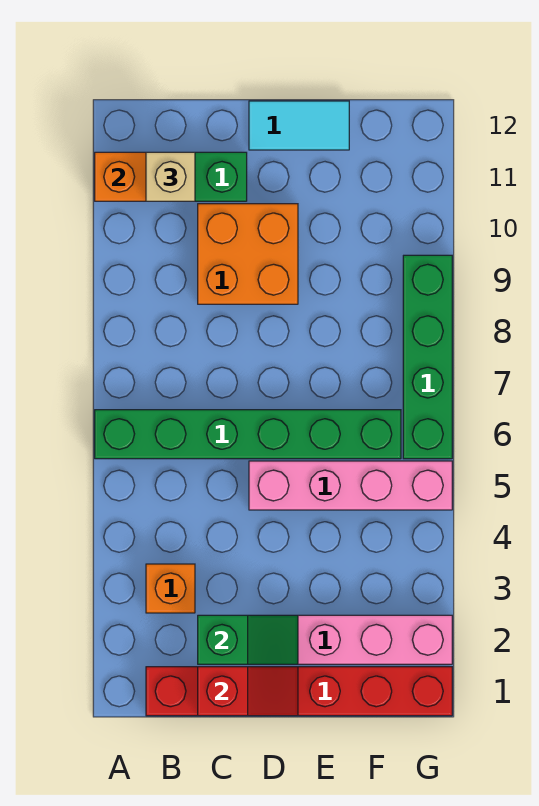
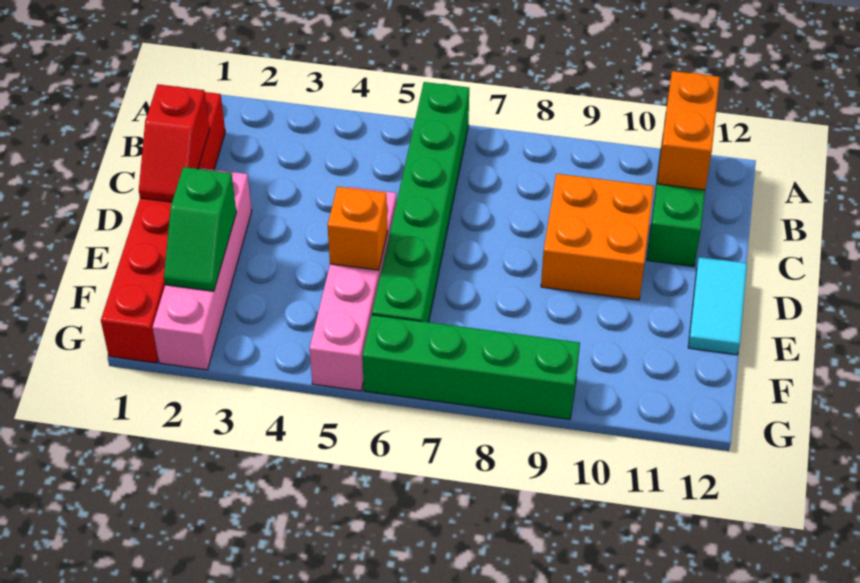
orange brick B3 level 1 -> orange brick E5 level 2
tan brick B11 level 3 -> none
green slope C2:D2 level 2 top C -> green slope E2:F2 level 2 top E

